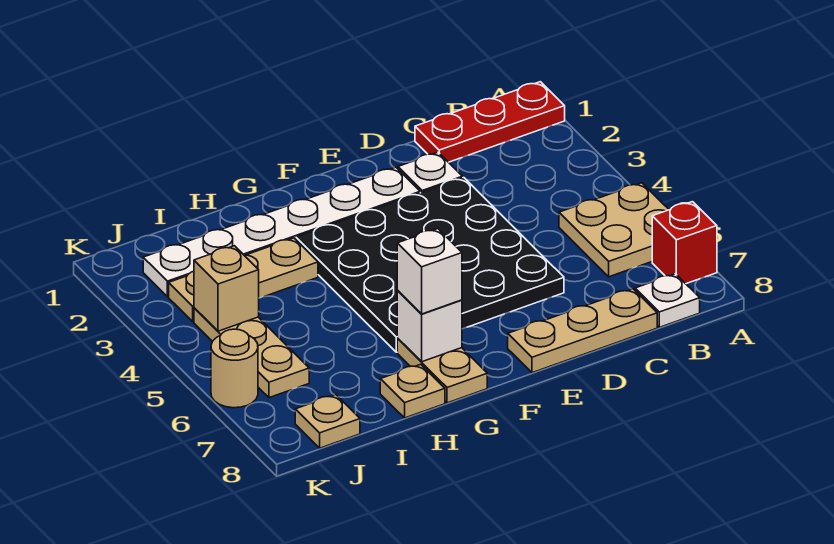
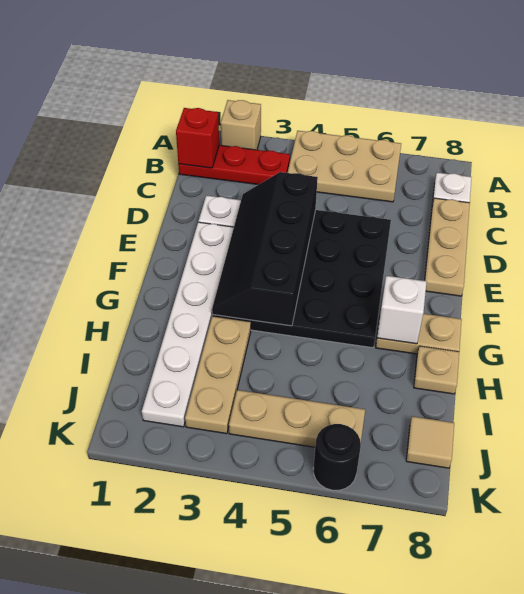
red plate A1:C1 level 1 -> red plate B1:B3 level 1
tan plate A5:B6 level 1 -> tan plate A4:B6 level 1
red brick A7 level 1 -> red brick B1 level 2
none -> black slope D3:G4 level 2 top 4
white brick G7 level 3 -> none
tan brick J4 level 2 -> tan brick A2 level 1
tan plate J8 level 1 -> tan tile J8 level 1
tan round brick K6 level 1 -> black round brick K6 level 1

